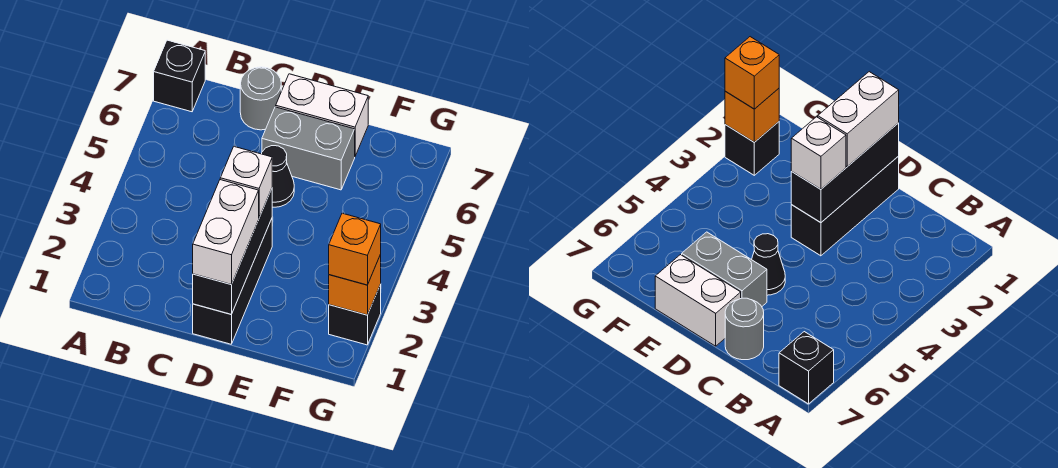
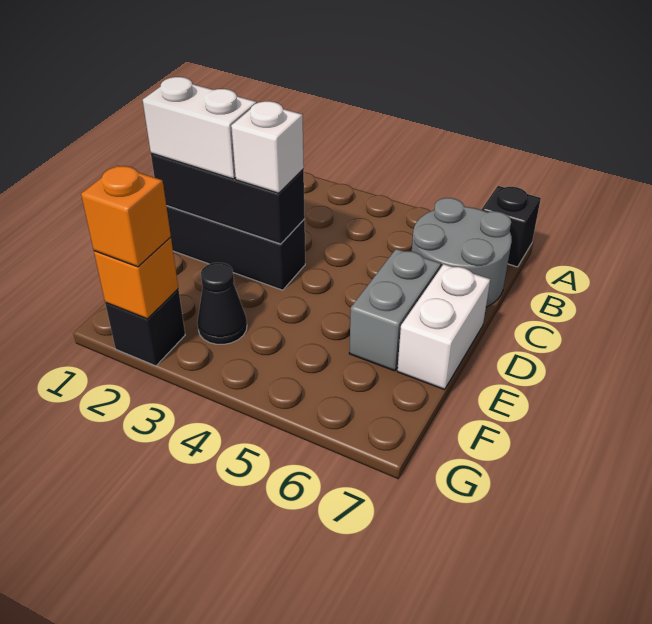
grey round brick C7 level 1 -> grey round brick B6:C7 level 1
black cone D5 level 1 -> black cone F3 level 1

